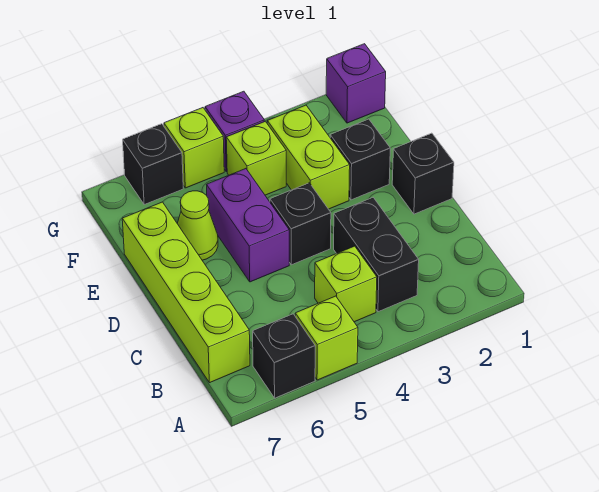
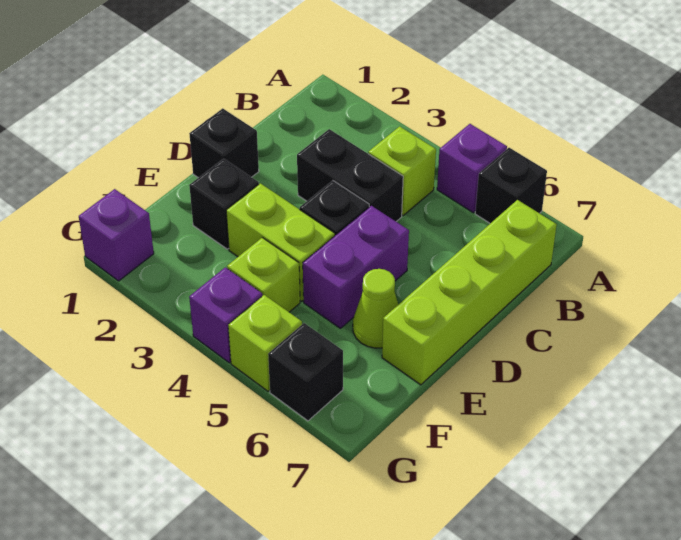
lime brick A5 level 1 -> purple brick A5 level 1
black brick B3:C3 level 1 -> black brick C3:C4 level 1
lime brick E3:F3 level 1 -> lime brick E3:E4 level 1

